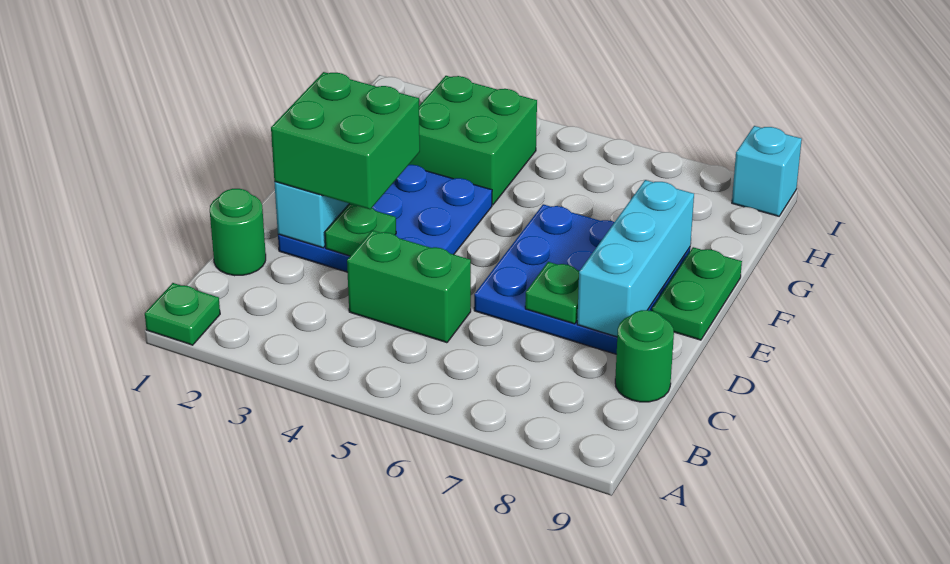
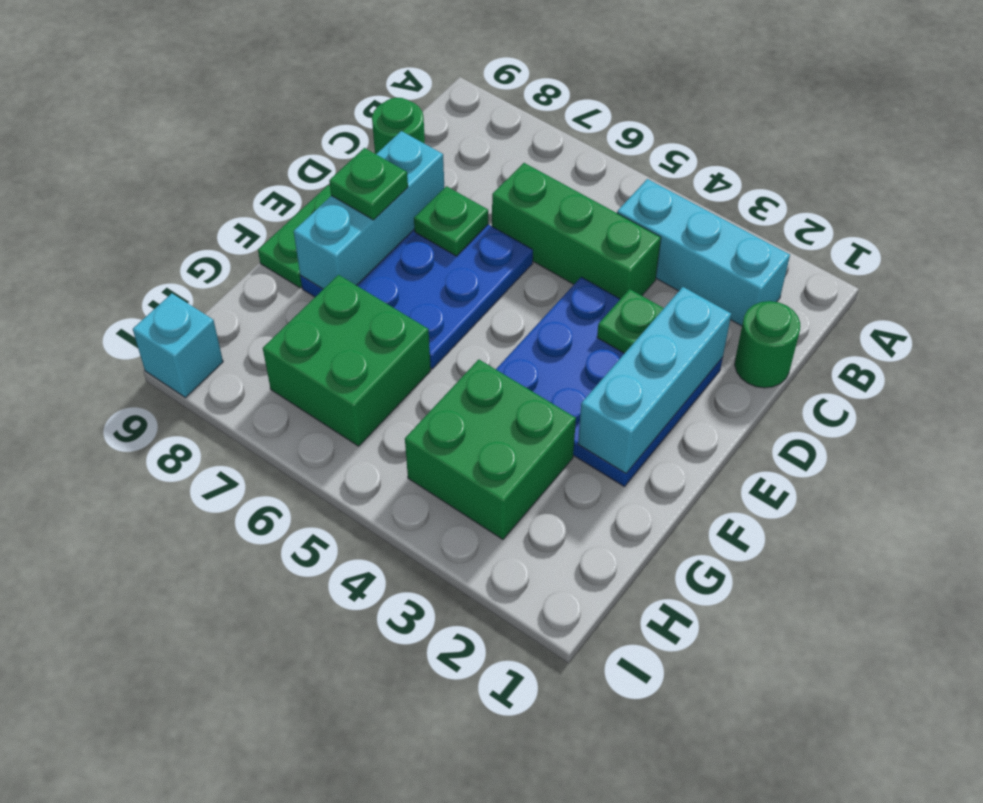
green plate A1 level 1 -> green plate E8 level 3
none -> cyan brick B2:B4 level 1
green brick C4:C5 level 1 -> green brick C4:C6 level 1
green brick D2:E3 level 3 -> green brick G6:H7 level 1

